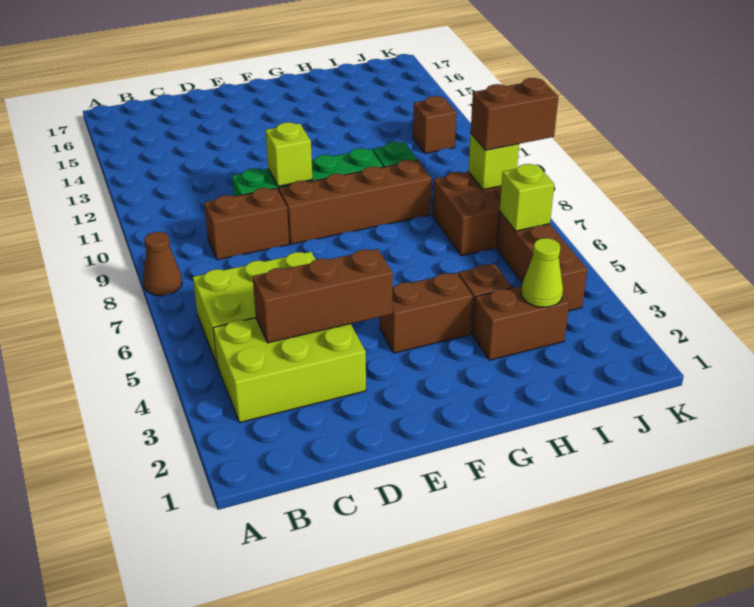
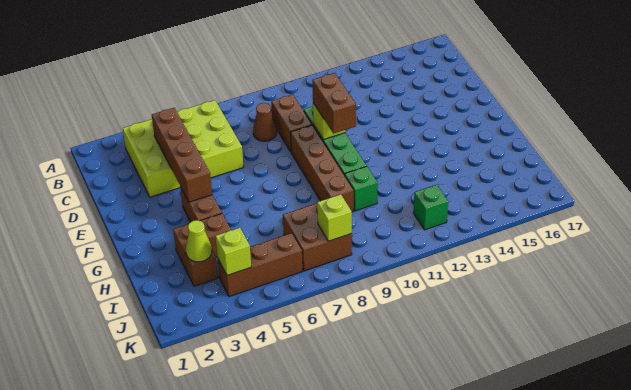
brown cone A8 level 1 -> brown cone C8 level 1
brown brick C4:E4 level 2 -> brown brick C4:F4 level 2
lime brick J6 level 2 -> lime brick J4 level 2
brown brick J8:K8 level 3 -> brown brick E10:F10 level 3
brown brick J12 level 1 -> green brick J12 level 1

